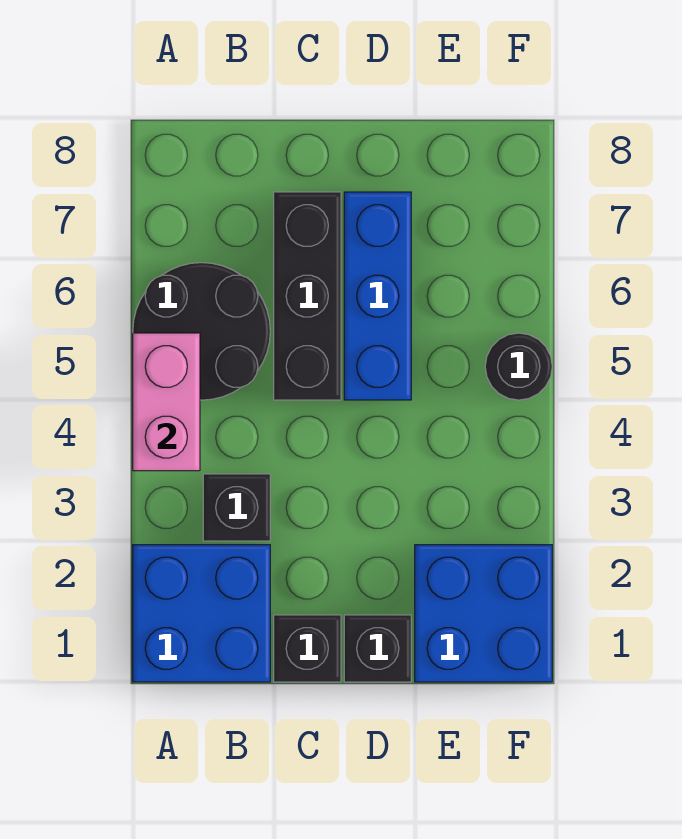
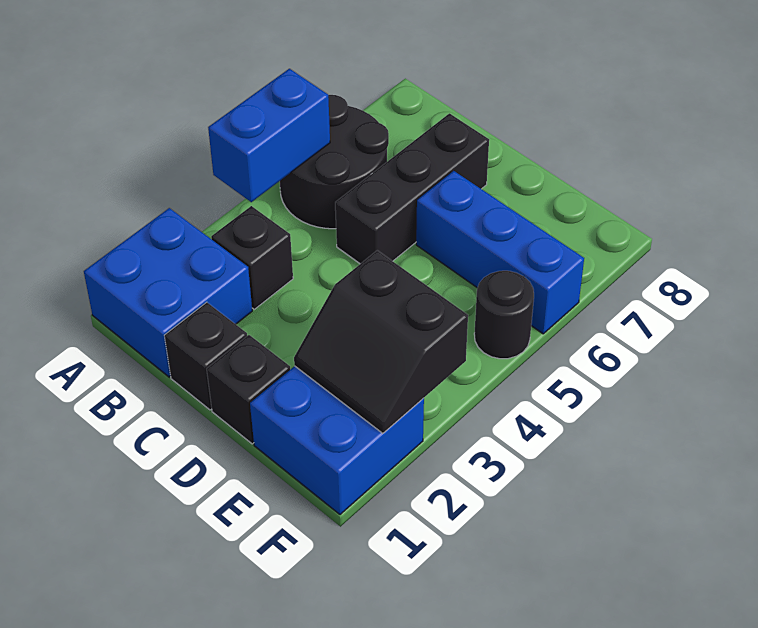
pink brick A4:A5 level 2 -> blue brick A4:A5 level 2
blue brick D5:D7 level 1 -> blue brick D6:F6 level 1
none -> black slope E2:F3 level 2 top 3

